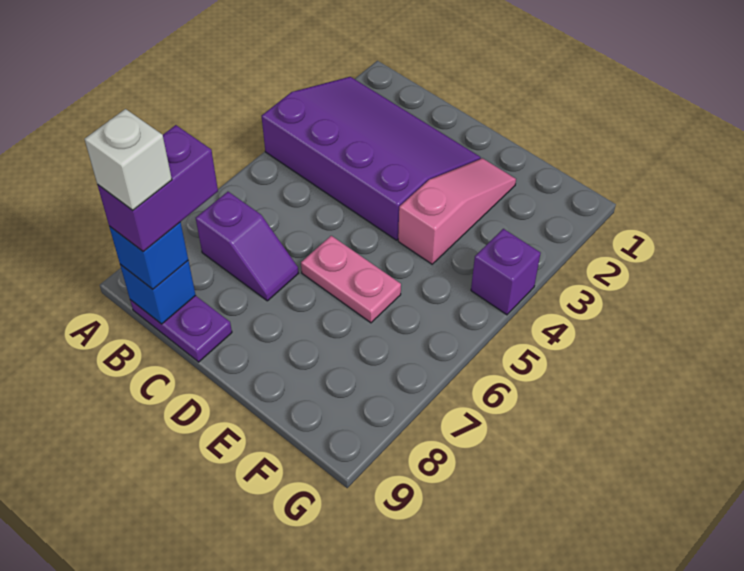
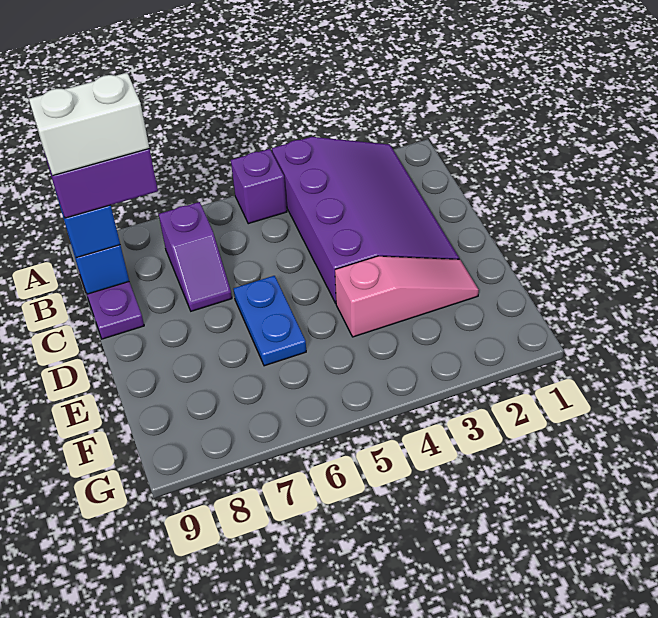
white brick B9 level 5 -> white brick B8:B9 level 5
pink plate D6:E6 level 1 -> blue plate D6:E6 level 1
purple brick G4 level 1 -> purple brick A5 level 1

